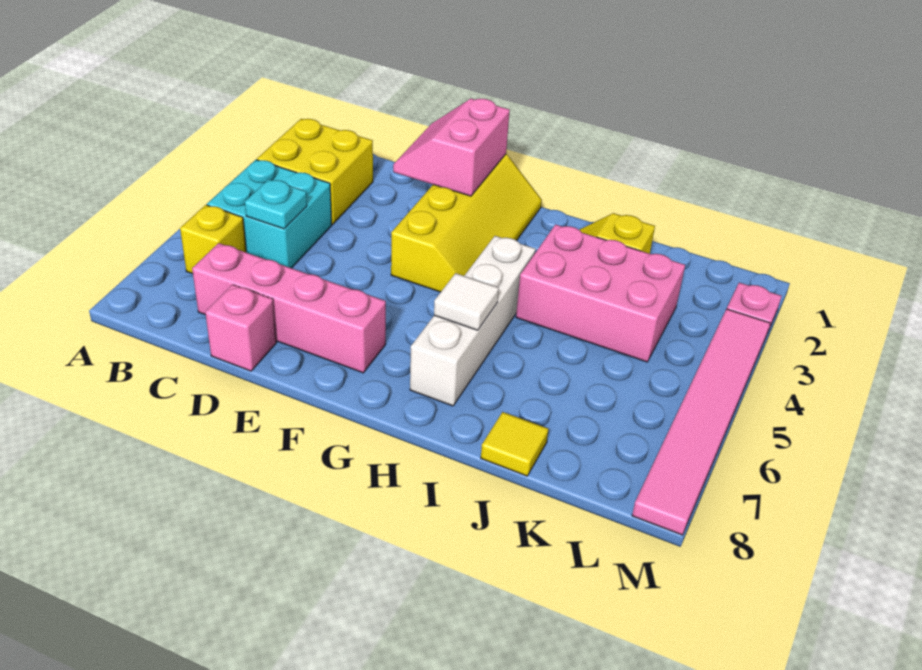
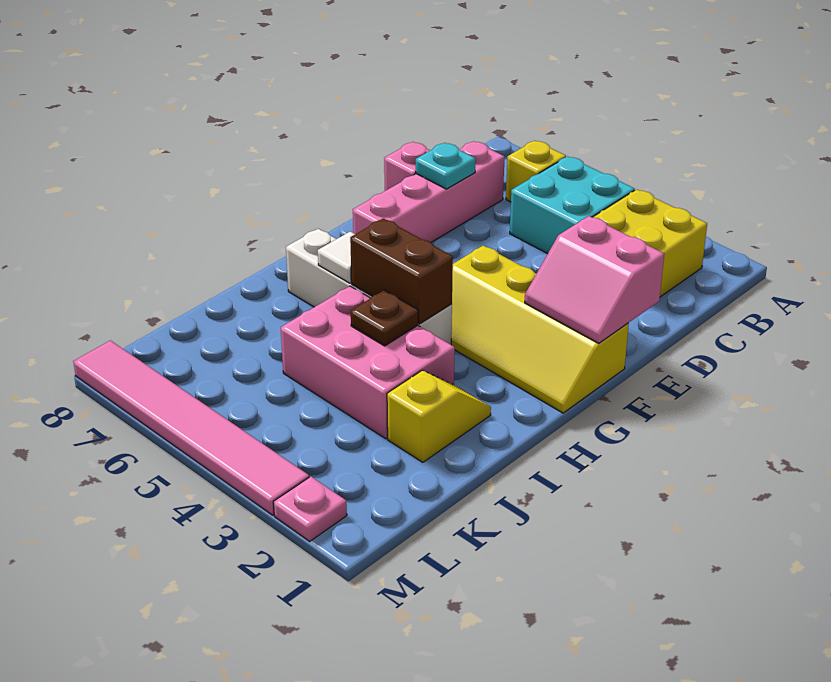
cyan plate C5 level 2 -> cyan plate D7 level 2
pink slope E1:F2 level 2 top F -> pink slope E1:F2 level 2 top E
none -> brown brick H4:H5 level 2
pink brick I3:K4 level 1 -> pink brick I3:J5 level 1
none -> brown plate I4 level 2
yellow tile J8 level 1 -> none

